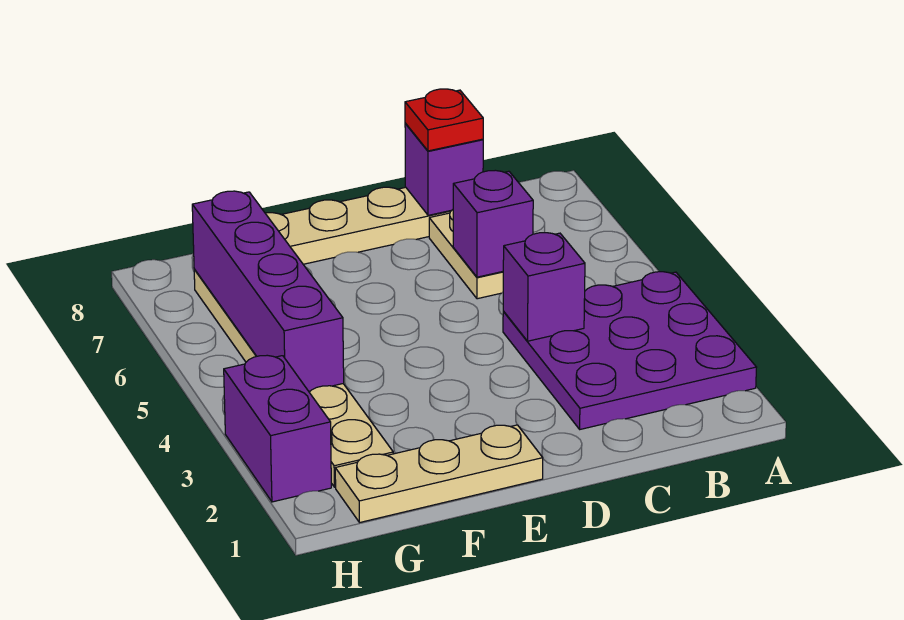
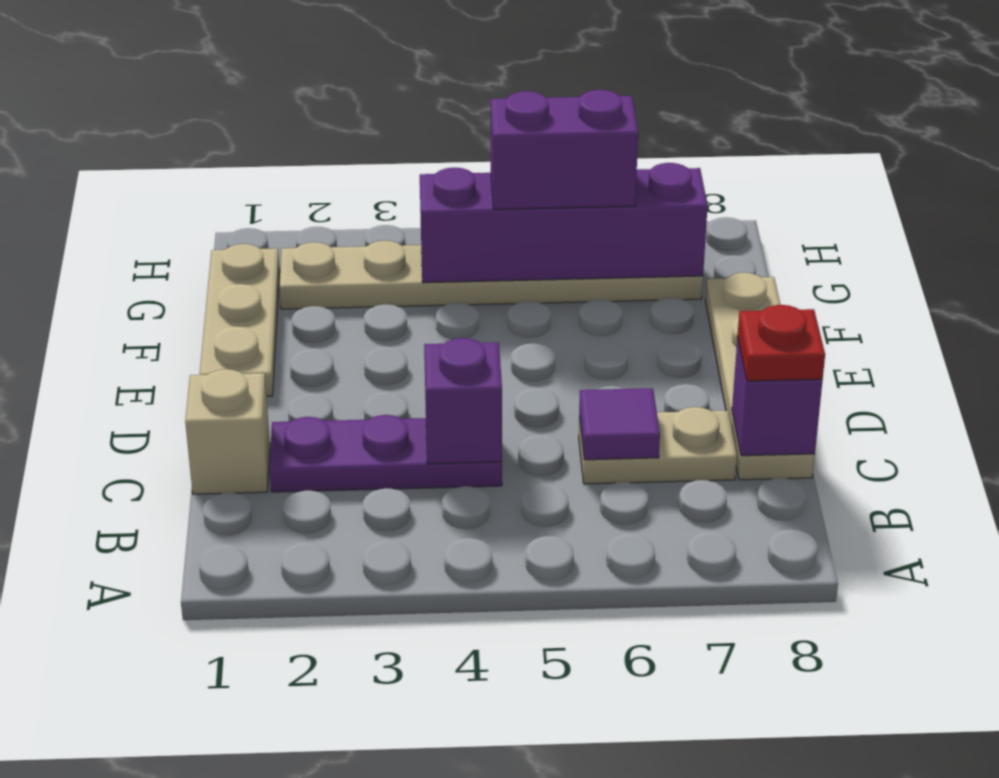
purple plate A2:C4 level 1 -> purple plate C2:C4 level 1
none -> tan brick C1 level 1
purple brick C6 level 2 -> purple tile C6 level 2
purple brick H2:H3 level 1 -> purple brick G5:G6 level 3

